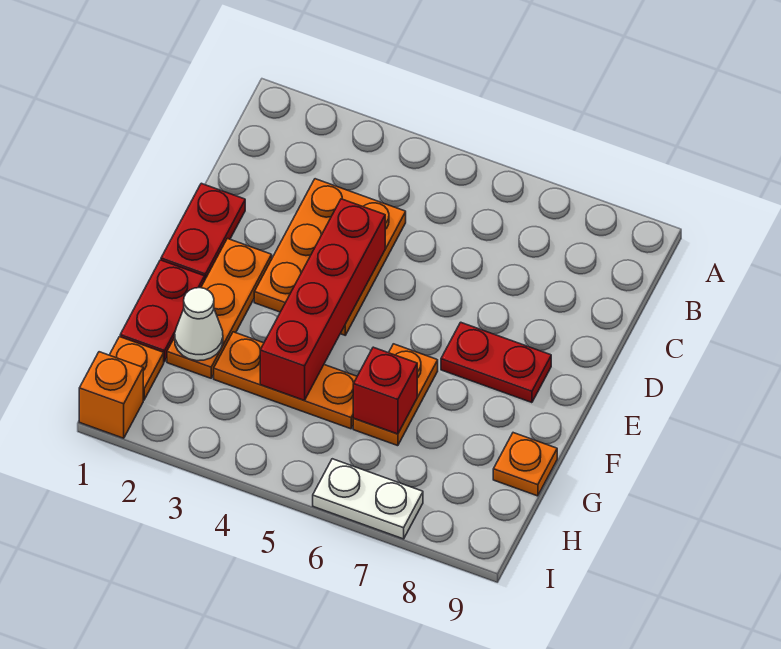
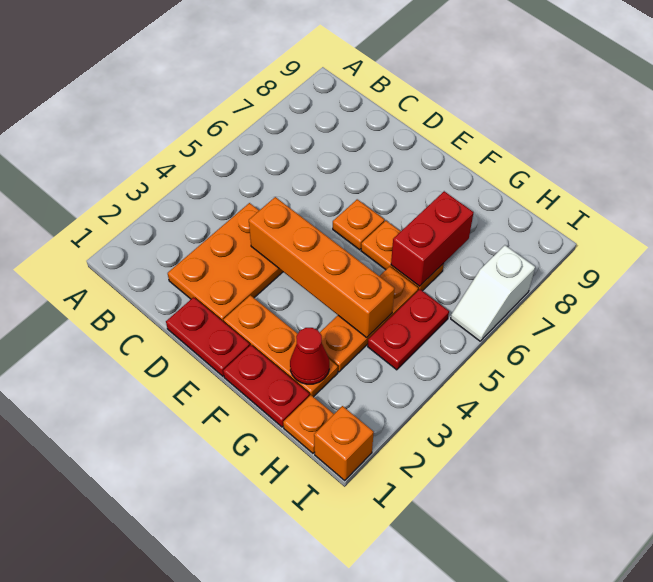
orange plate C3:E4 level 1 -> orange plate C2:D4 level 1
red brick D4:G4 level 2 -> orange brick D4:G4 level 2
red plate E7:E8 level 1 -> red plate H4:H5 level 1
white cone G2 level 2 -> red cone G2 level 2
red brick G6 level 2 -> red brick G6:G7 level 2
orange plate G9 level 1 -> orange plate E6 level 1
white plate I6:I7 level 1 -> white slope I6:I7 level 1 top 7

